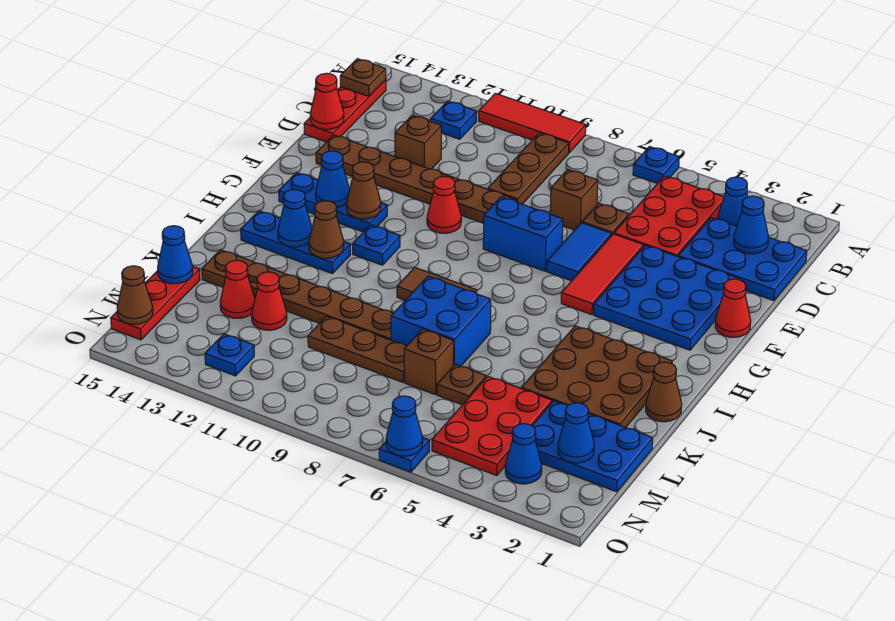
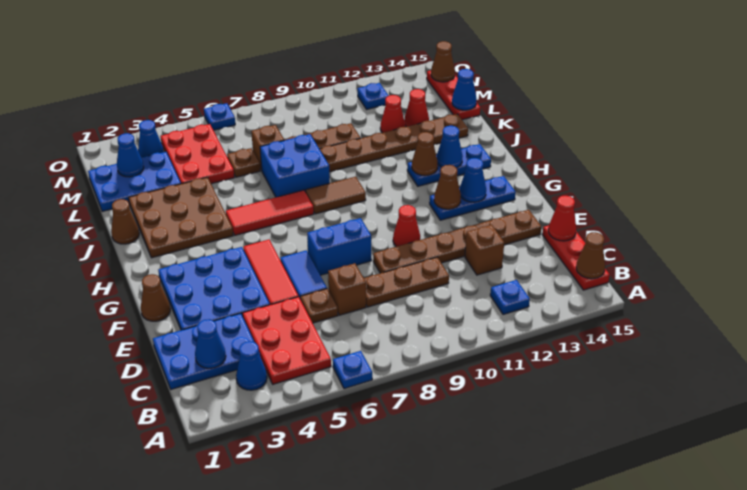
red tile A9:A11 level 1 -> red tile I5:I7 level 1
brown plate B9:D9 level 1 -> brown plate D8:D10 level 1
brown plate B15 level 2 -> brown cone B15 level 2
red cone F1 level 1 -> brown cone F1 level 1
blue plate H11 level 1 -> none
blue cone O6 level 2 -> none

